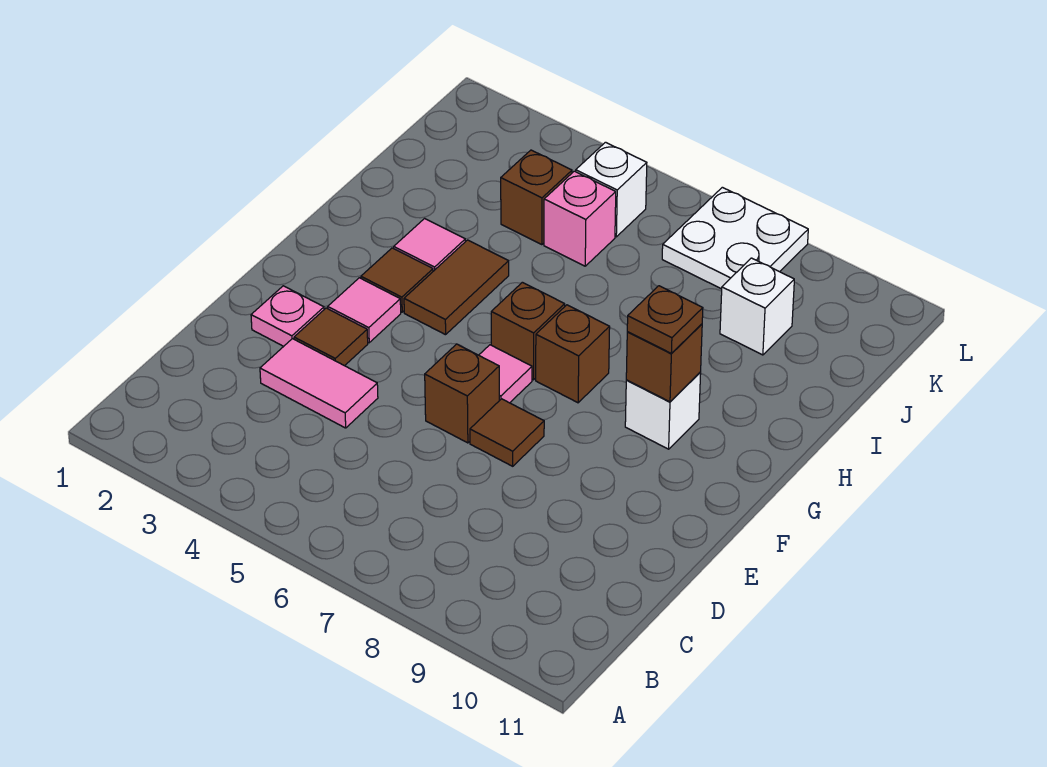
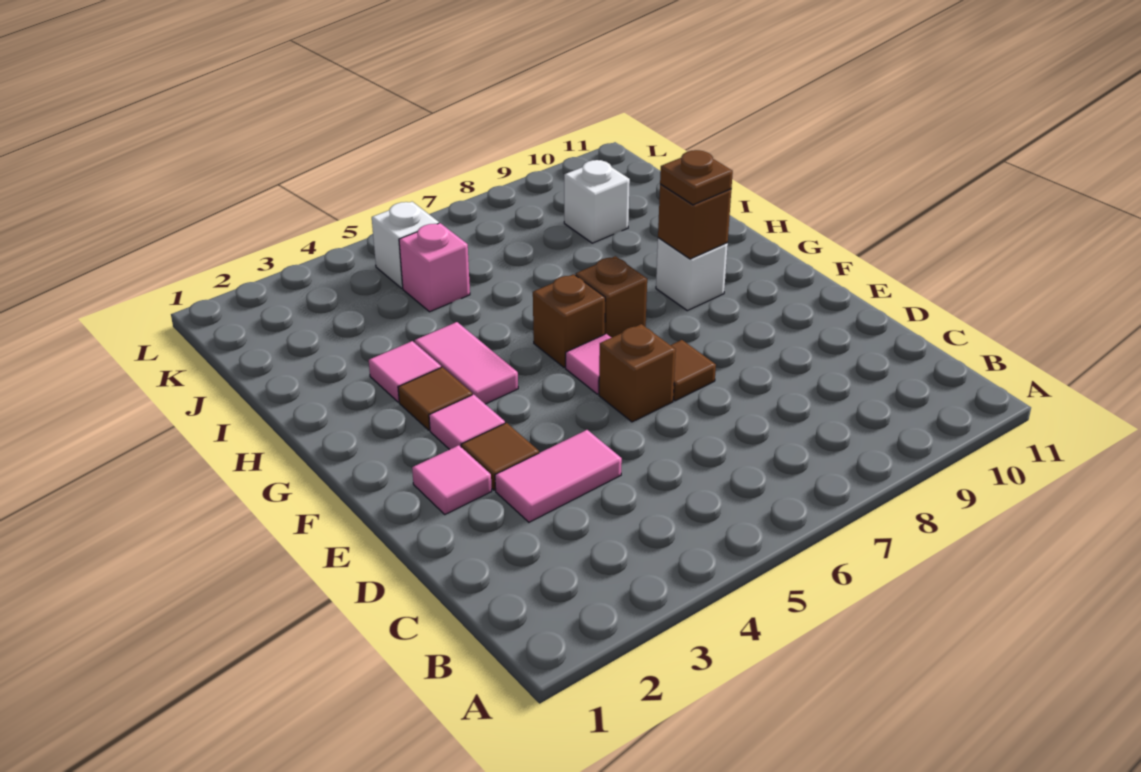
pink plate E2 level 1 -> pink tile E2 level 1
brown tile G4:H4 level 1 -> pink tile G4:H4 level 1
brown brick J4 level 1 -> none
white plate K7:L8 level 1 -> none

